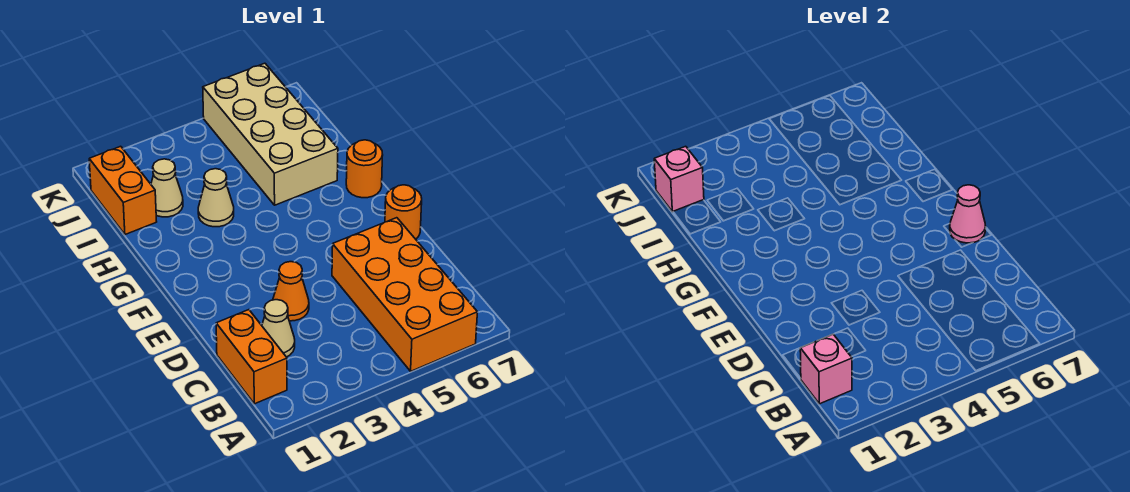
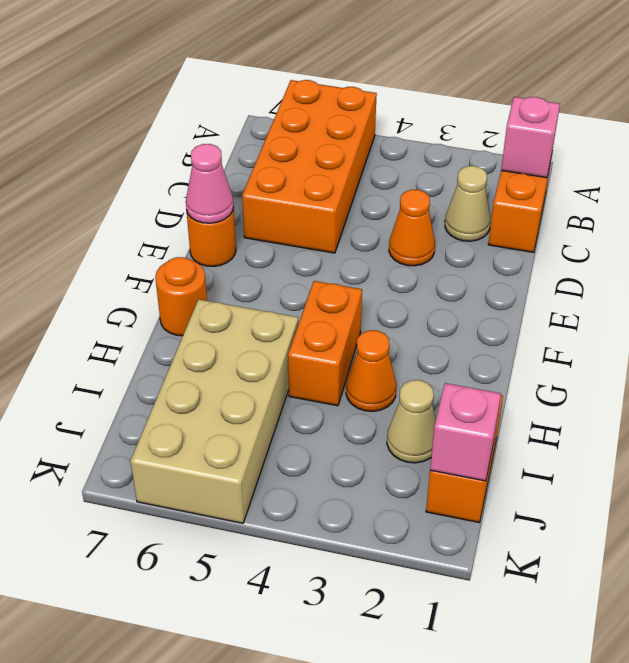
none -> orange brick G4:H4 level 1
tan cone H3 level 1 -> orange cone H3 level 1

